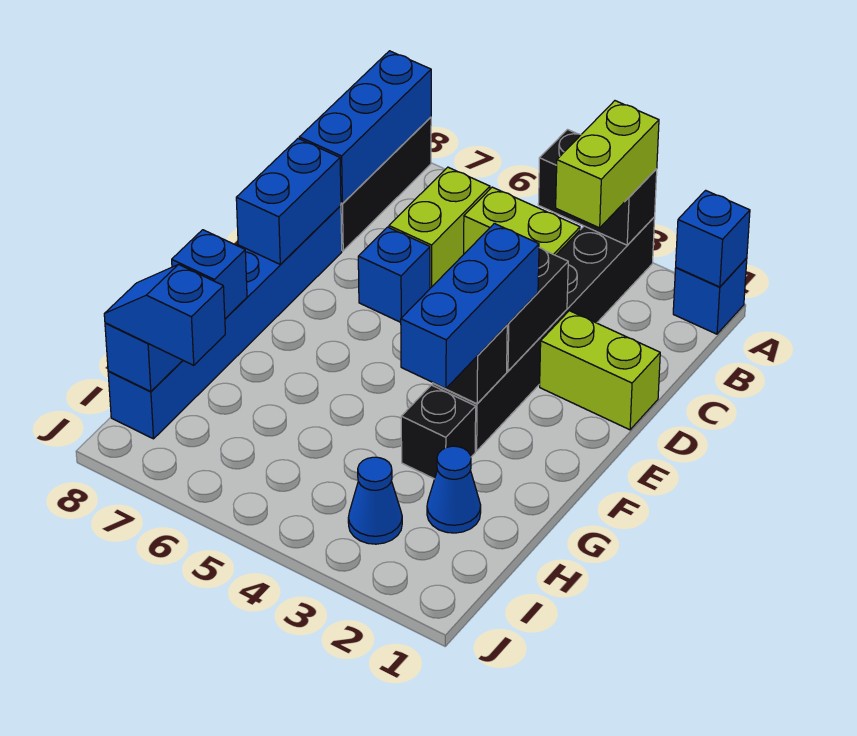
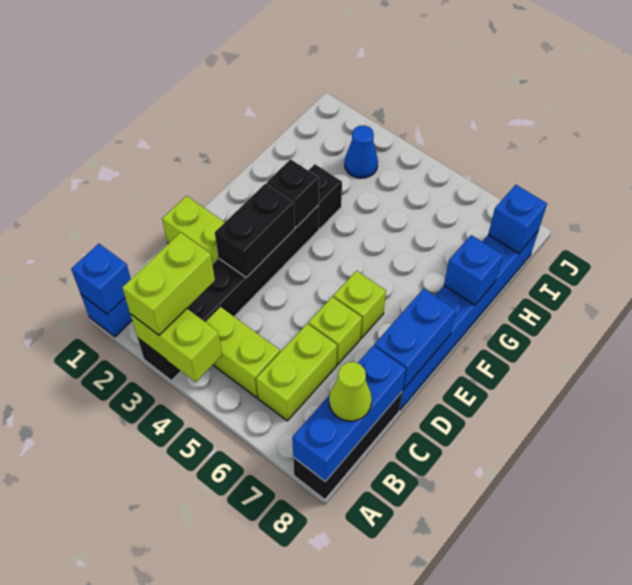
black brick A3:A4 level 2 -> lime brick A3:A4 level 2
none -> lime cone B8 level 3
blue brick D6 level 1 -> lime brick D6 level 1
blue brick E3:G3 level 3 -> none
none -> lime brick E6 level 1
blue cone H2 level 1 -> none
blue slope I7:I8 level 3 top 7 -> none

